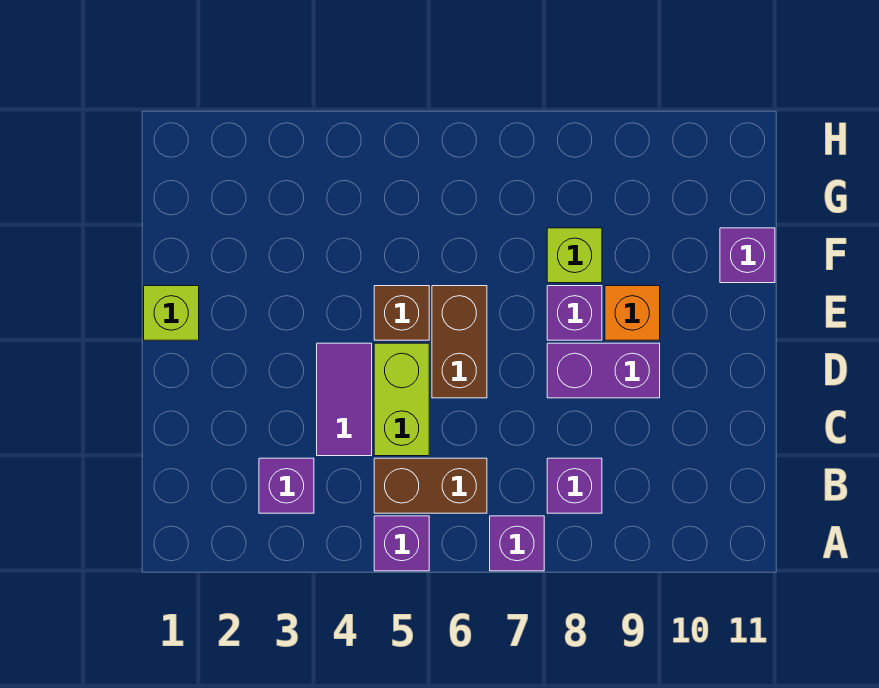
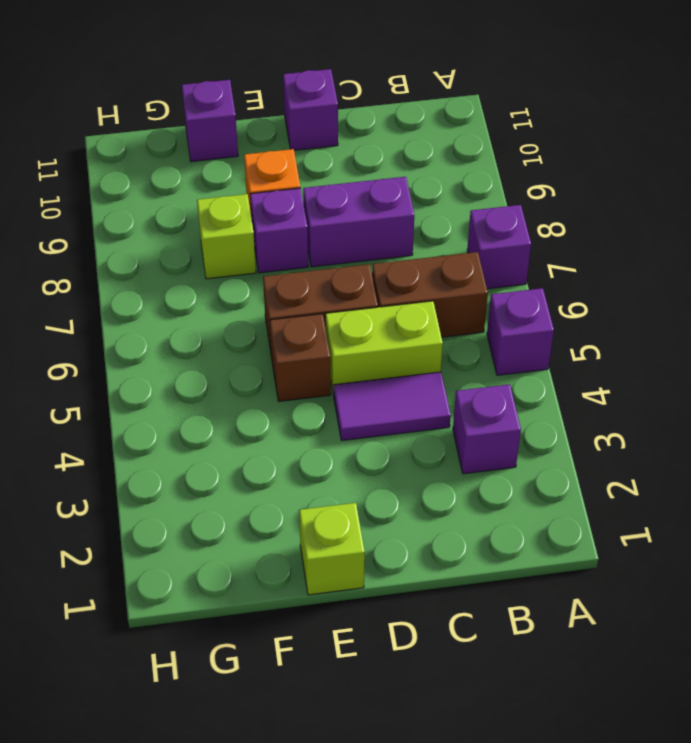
brown brick B5:B6 level 1 -> brown brick B6:C6 level 1
purple brick B8 level 1 -> purple brick D11 level 1
purple brick D8:D9 level 1 -> purple brick C8:D8 level 1

